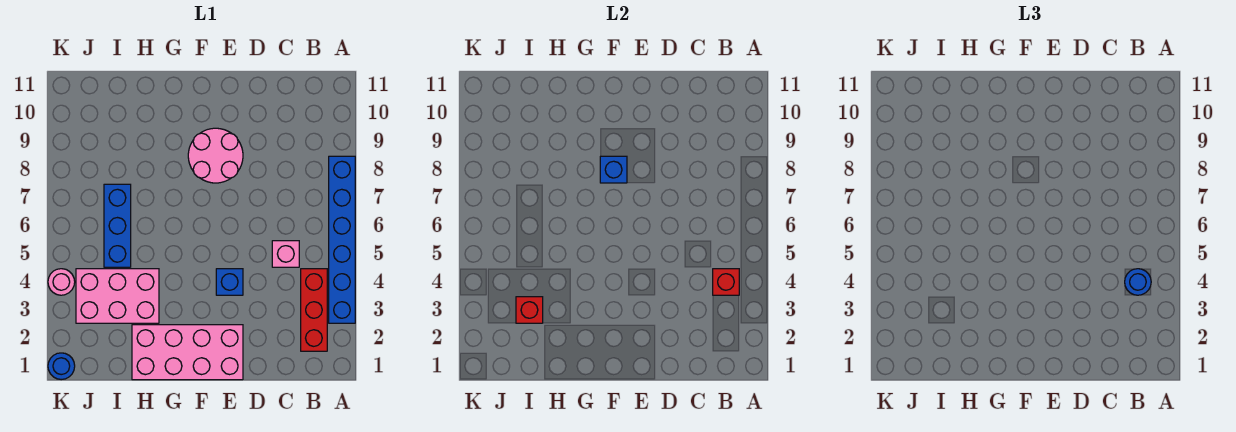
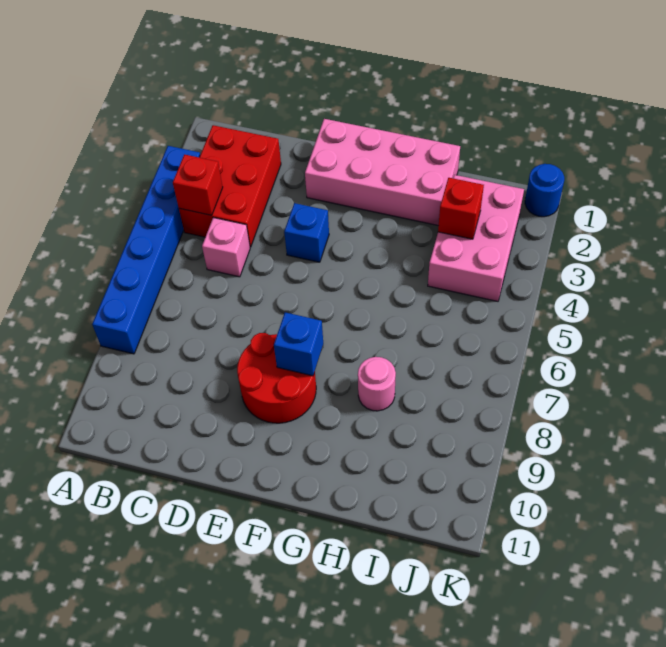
red brick B2:B4 level 1 -> red brick B2:C4 level 1
blue round brick B4 level 3 -> none
pink round brick E8:F9 level 1 -> red round brick E8:F9 level 1
pink brick H3:J4 level 1 -> pink brick I2:J4 level 1
blue brick I5:I7 level 1 -> none
pink round brick K4 level 1 -> pink round brick H8 level 1

